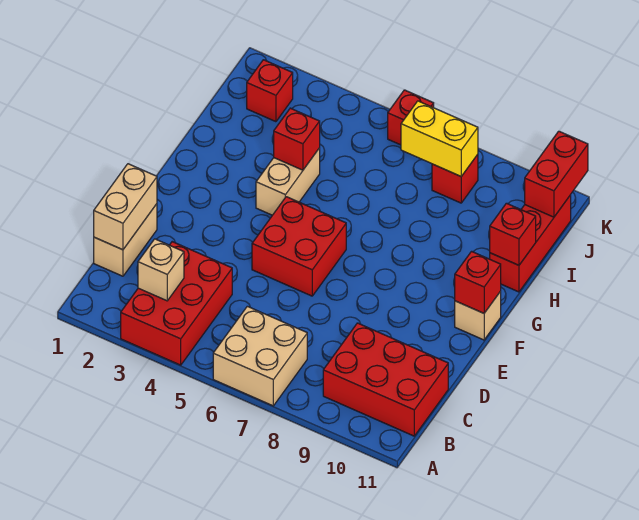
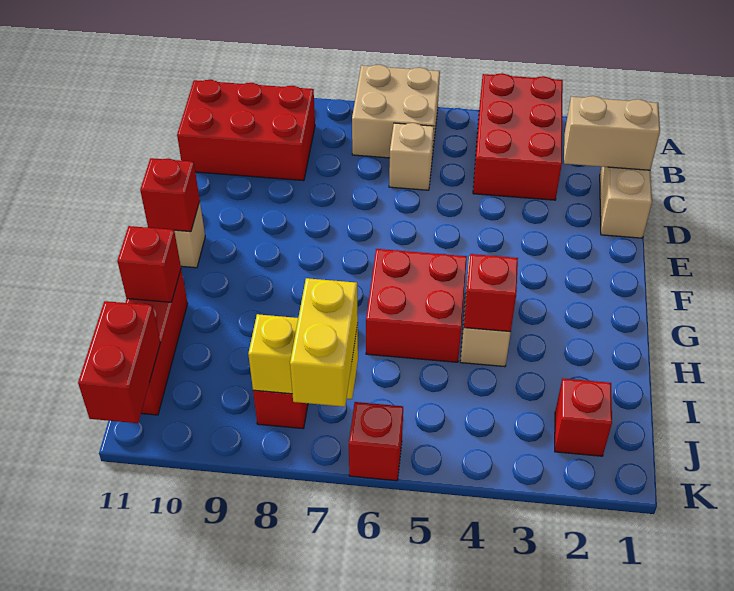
tan brick B3 level 2 -> tan brick C6 level 1
tan brick C1:D1 level 2 -> tan brick C1:C2 level 2
red brick E5:F6 level 1 -> red brick G5:H6 level 1
none -> yellow brick J7:K7 level 3

